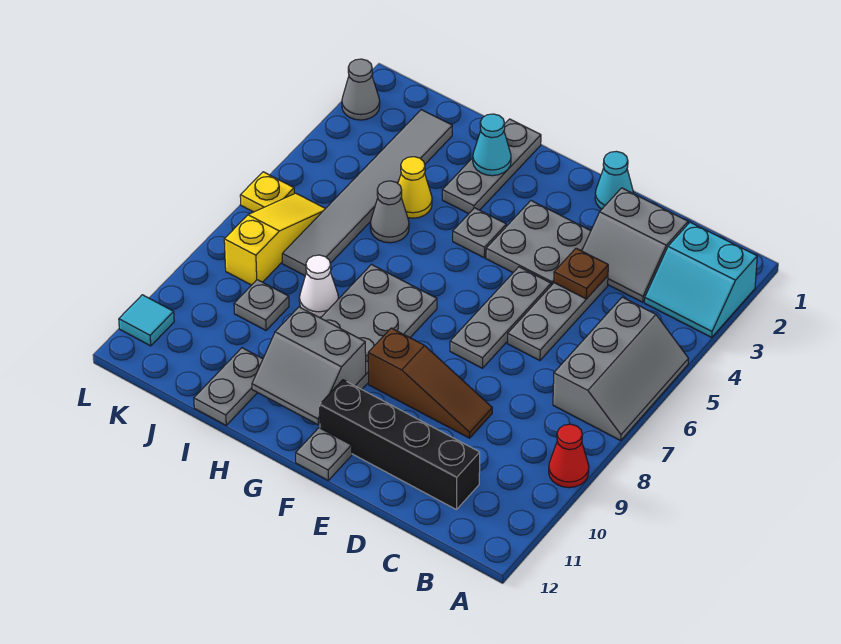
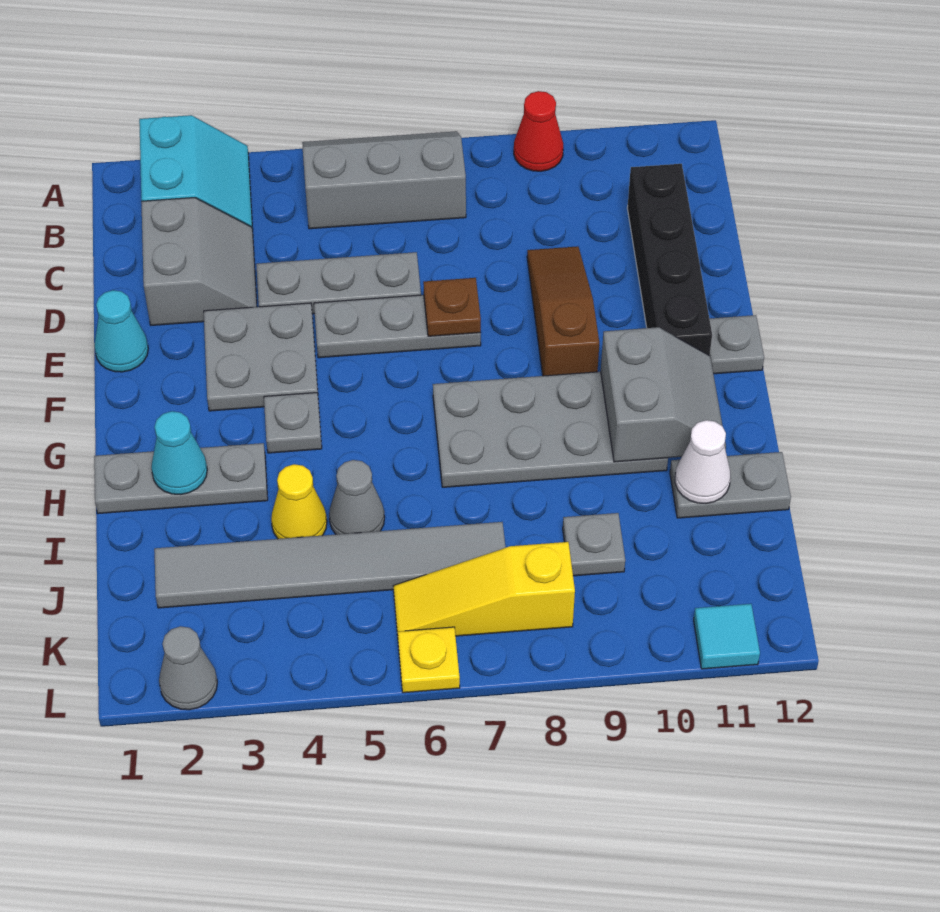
brown plate D4 level 2 -> brown plate E7 level 2
white cone I8 level 1 -> white cone I11 level 2

